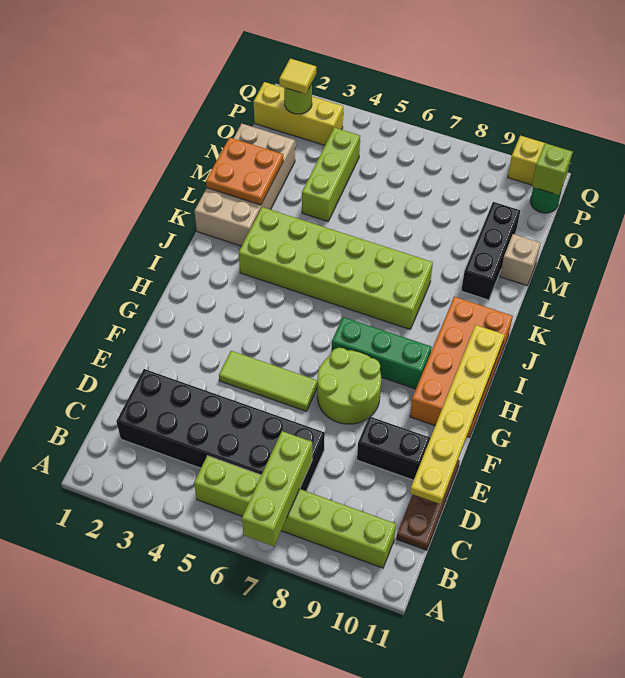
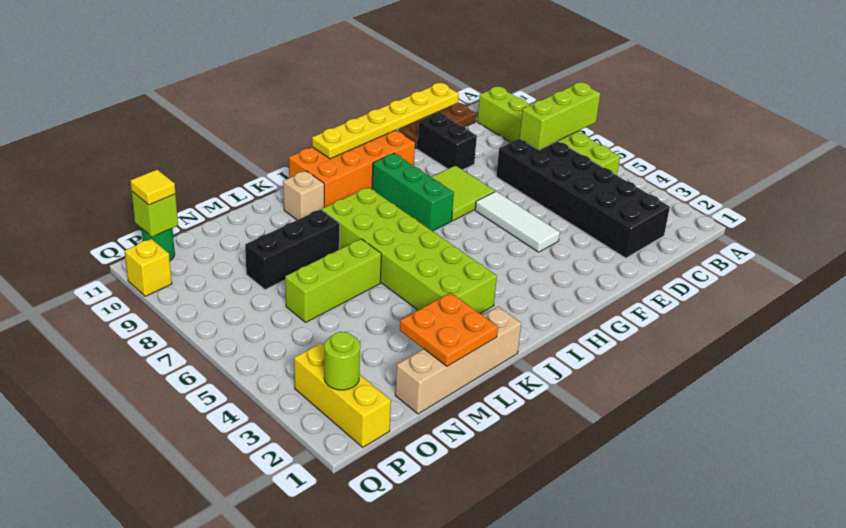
lime tile F4:F6 level 1 -> white tile F4:F6 level 1
lime round brick F7:G8 level 1 -> lime tile F7:G8 level 1
tan brick K1:N2 level 1 -> tan brick K1:N1 level 1
black brick L10:N10 level 1 -> black brick L8:N8 level 1
lime brick M4:O4 level 1 -> lime brick L6:N6 level 1
tan brick M11 level 1 -> tan brick K10 level 1
yellow tile P2 level 3 -> yellow tile P11 level 3

